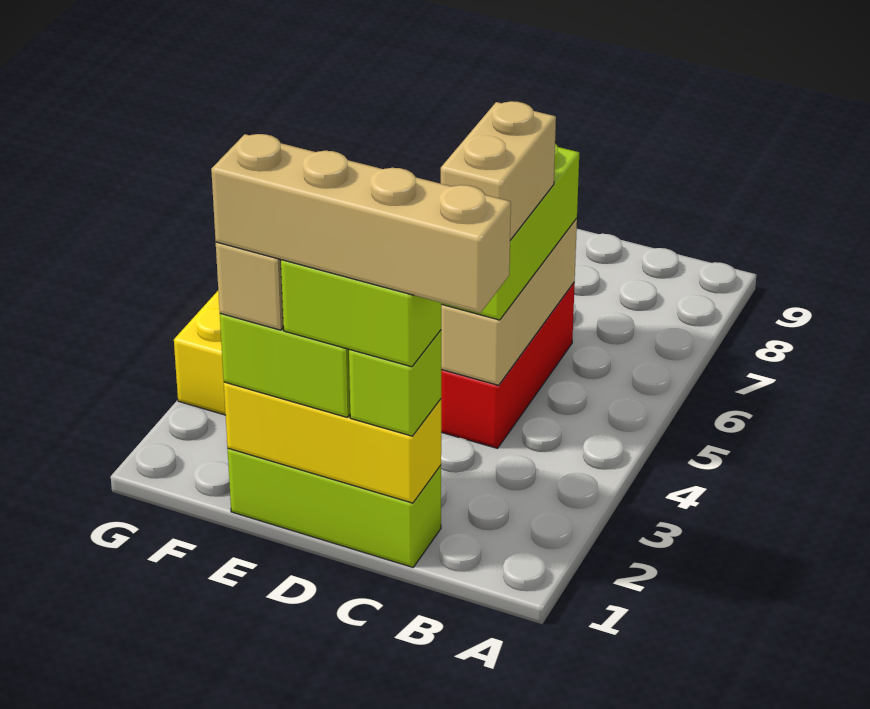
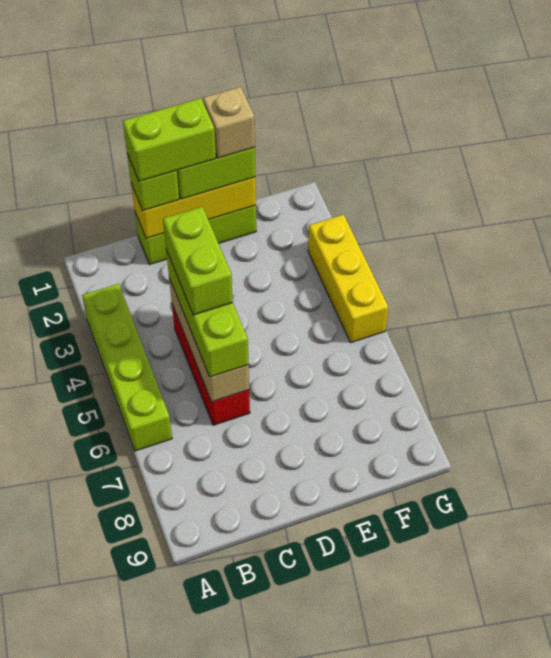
none -> lime brick A3:A6 level 1
tan brick B1:E1 level 5 -> none
tan brick C4:C5 level 4 -> lime brick C4:C5 level 4

